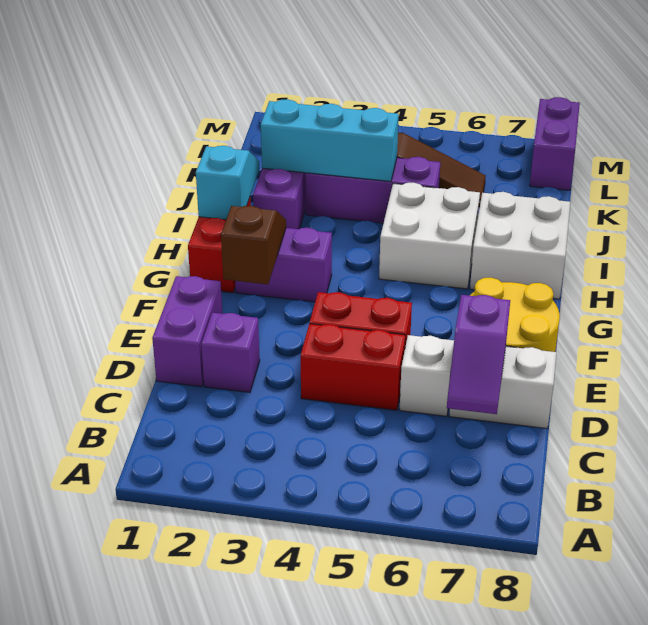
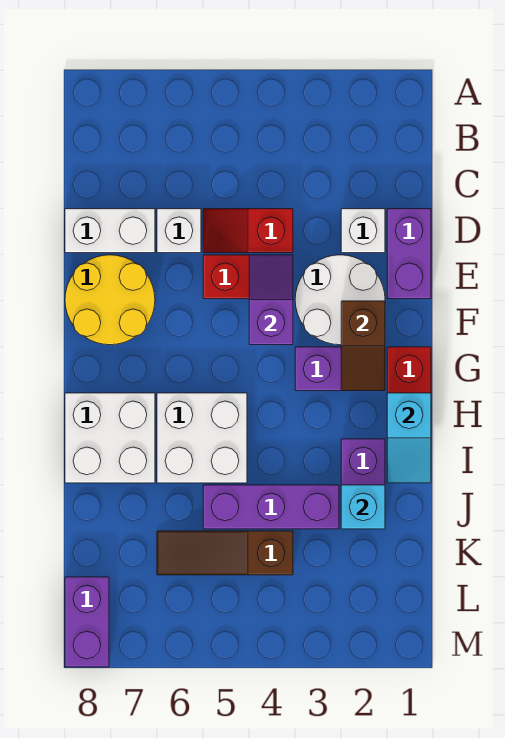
purple slope C7:D7 level 2 top D -> purple slope E4:F4 level 2 top F
purple brick D2 level 1 -> white brick D2 level 1
red brick D4:D5 level 1 -> red slope D4:D5 level 1 top 4
none -> white round brick E2:F3 level 1
cyan brick J2:J4 level 2 -> cyan brick J2 level 2

